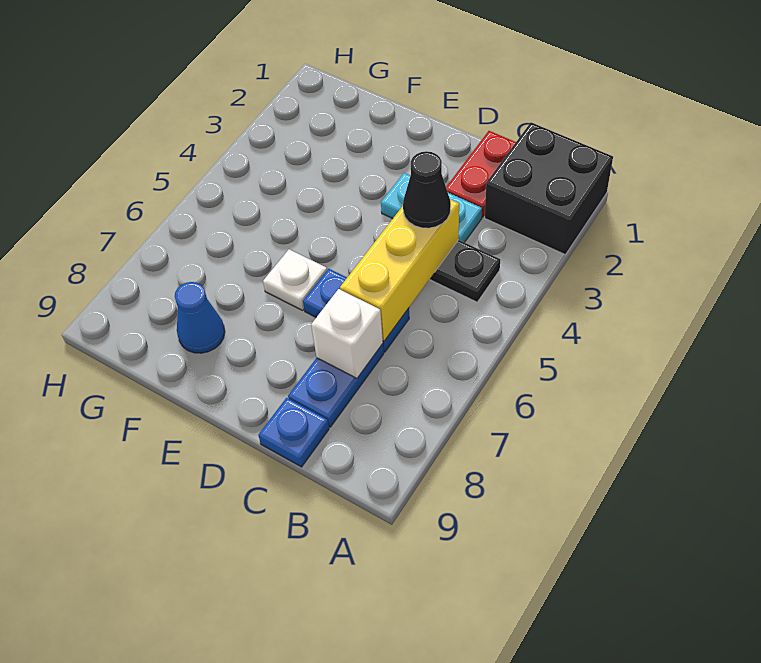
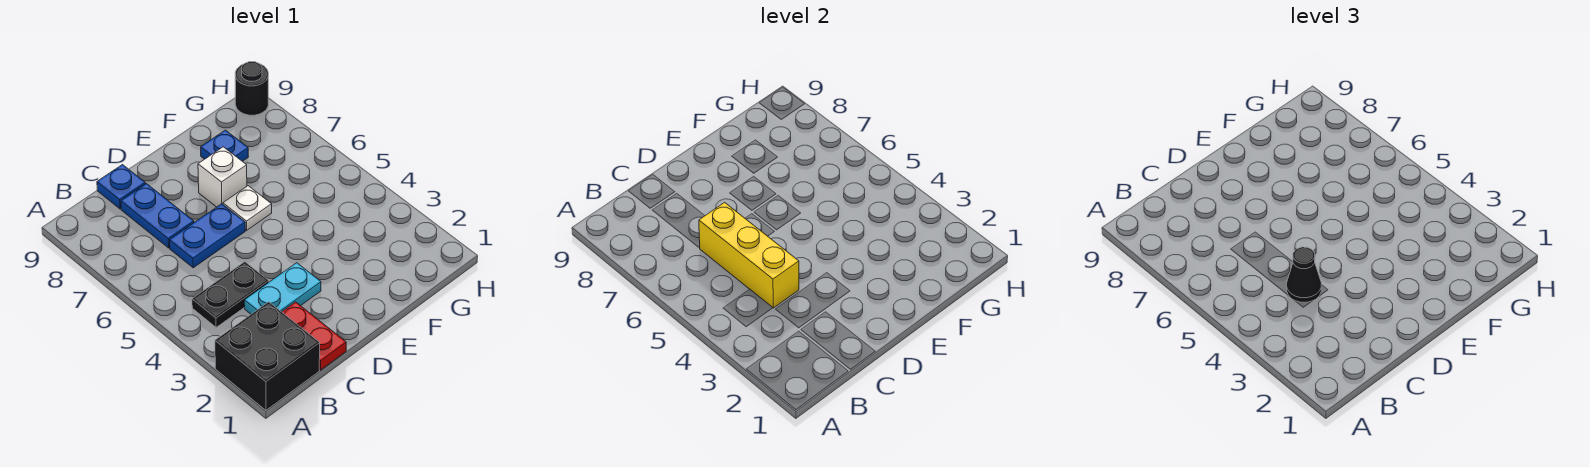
white brick C7 level 2 -> white brick E7 level 1
blue cone F8 level 1 -> blue plate F8 level 1
none -> black round brick H9 level 1

